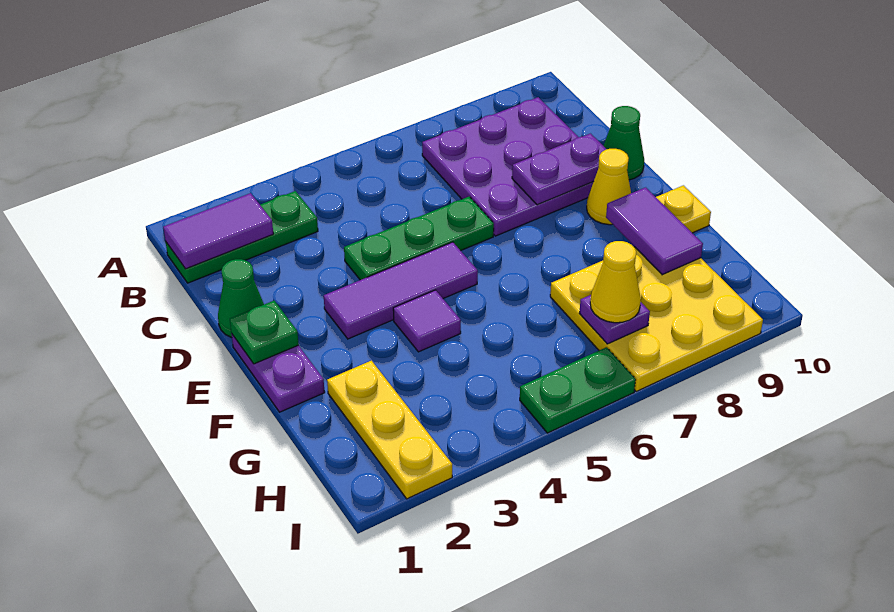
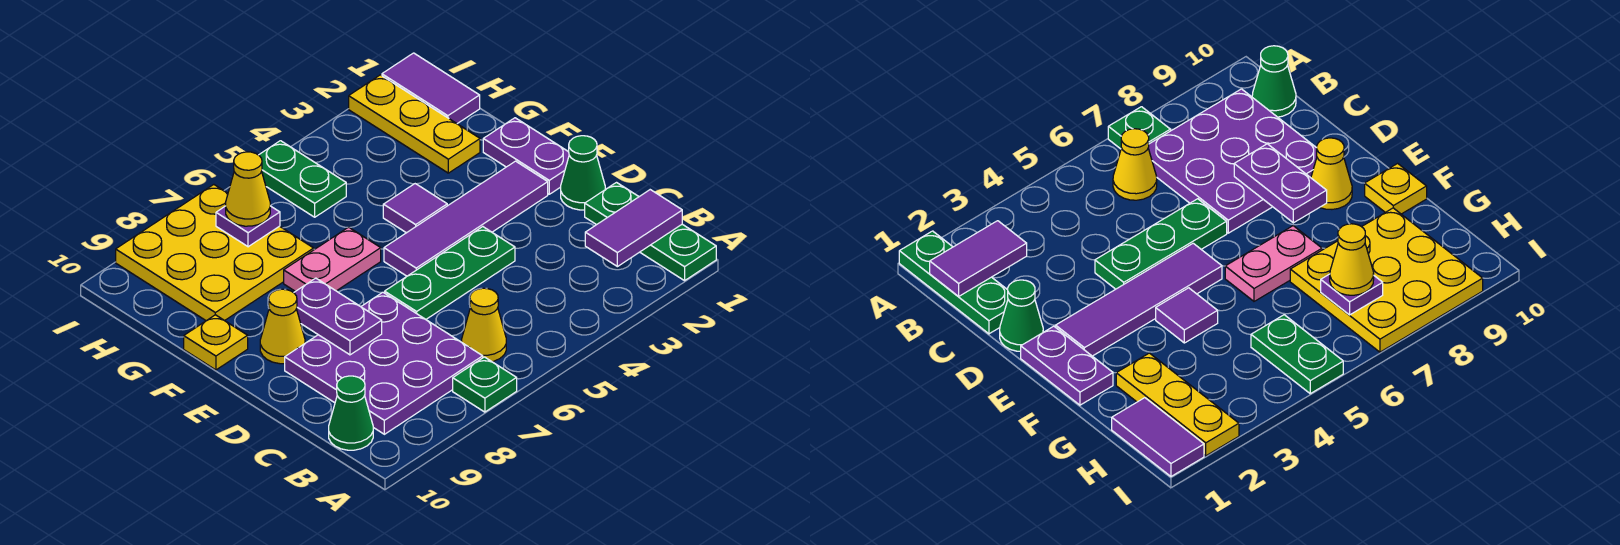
green plate B1:B3 level 1 -> green plate A1:C1 level 1
none -> yellow cone B6 level 1
purple plate D8:D9 level 2 -> purple plate D8:E8 level 2
green cone D10 level 1 -> green cone B10 level 1
green plate E1 level 2 -> green plate A7 level 1
purple tile E3:E5 level 1 -> purple tile E2:E5 level 1
none -> pink plate F6:F7 level 1
purple tile F9:G9 level 2 -> purple tile H1:I1 level 1
green plate I5:I6 level 1 -> green plate H5:I5 level 1

